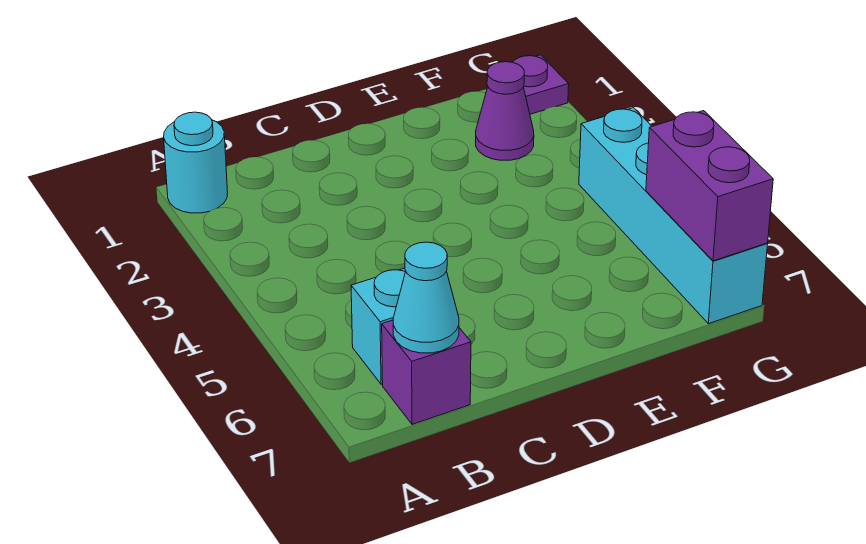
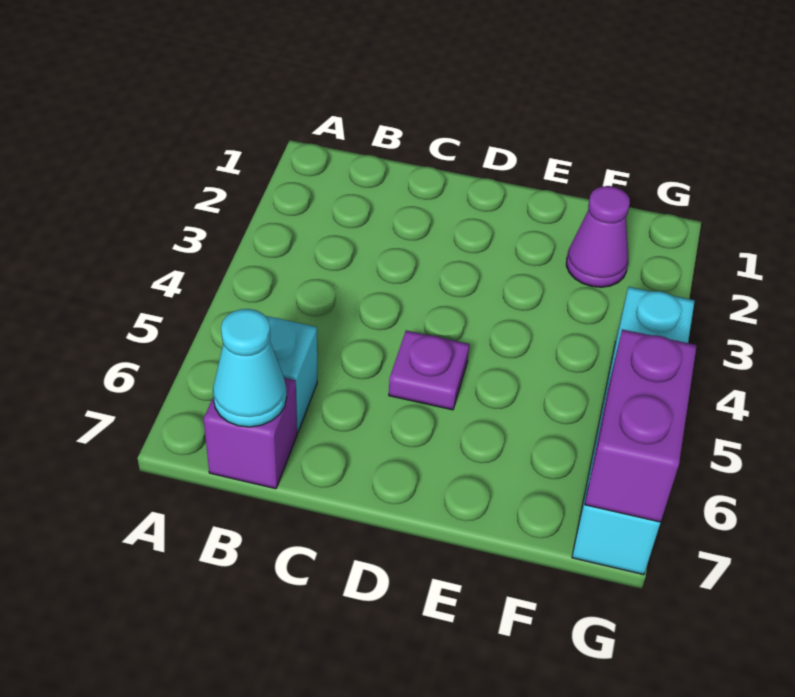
cyan round brick A1 level 1 -> none
purple plate G1 level 1 -> purple plate D5 level 1

